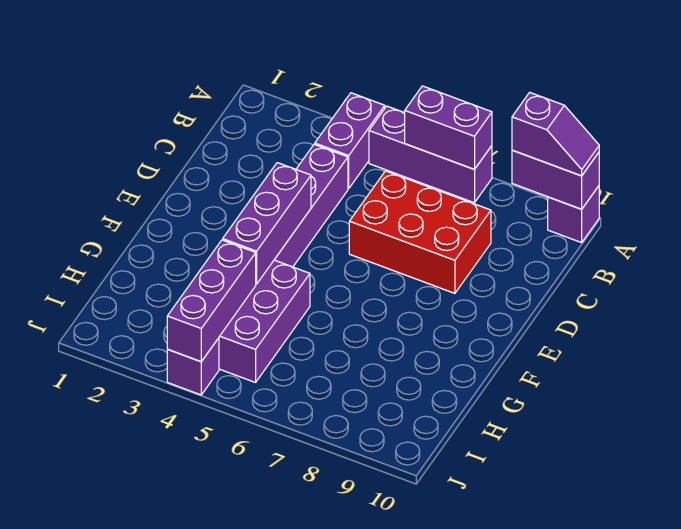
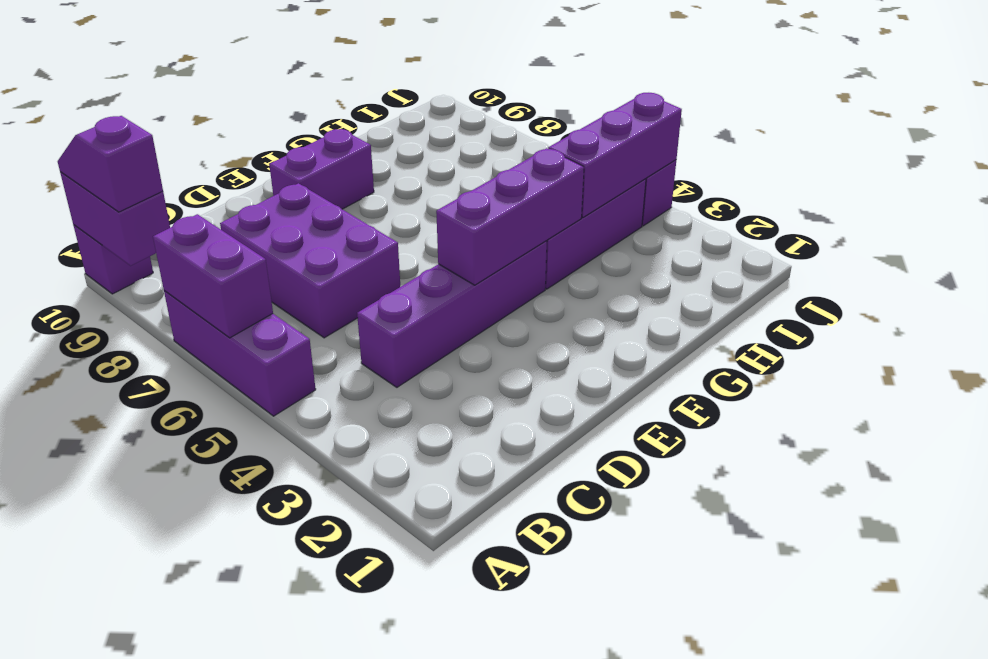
purple brick A4:B4 level 1 -> purple brick E9:F9 level 1
red brick C6:D8 level 1 -> purple brick C6:D8 level 1

